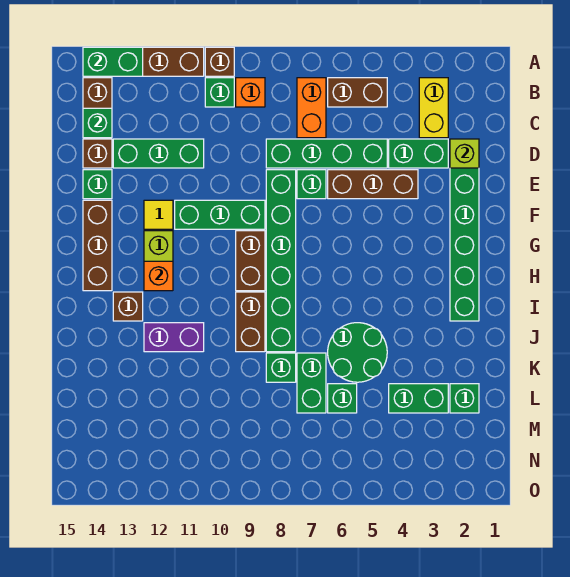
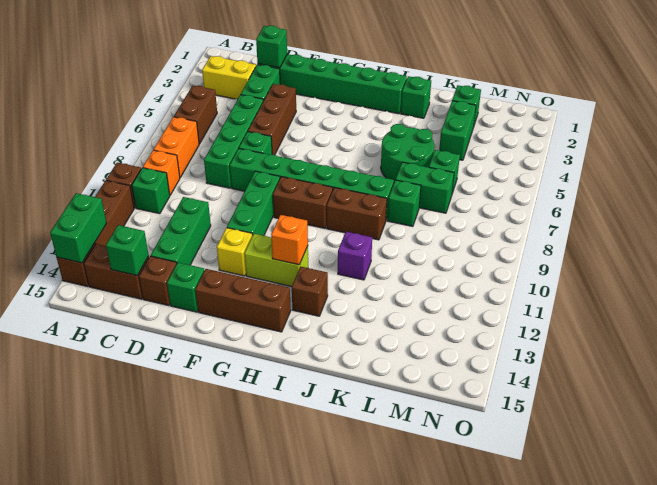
orange brick B7:C7 level 1 -> orange brick B7:B8 level 1
lime brick D2 level 2 -> green brick D2 level 2
yellow tile F12 level 1 -> yellow brick F12 level 1
none -> green brick J2 level 1
purple brick J11:J12 level 1 -> purple brick J11 level 1

